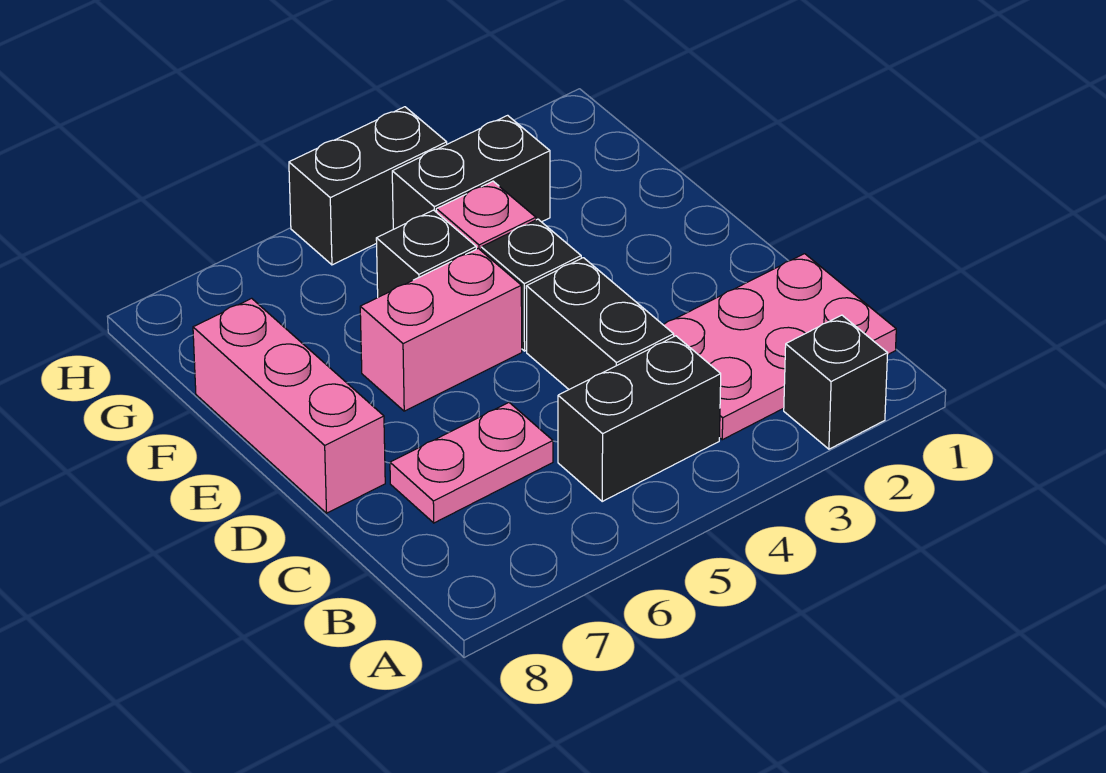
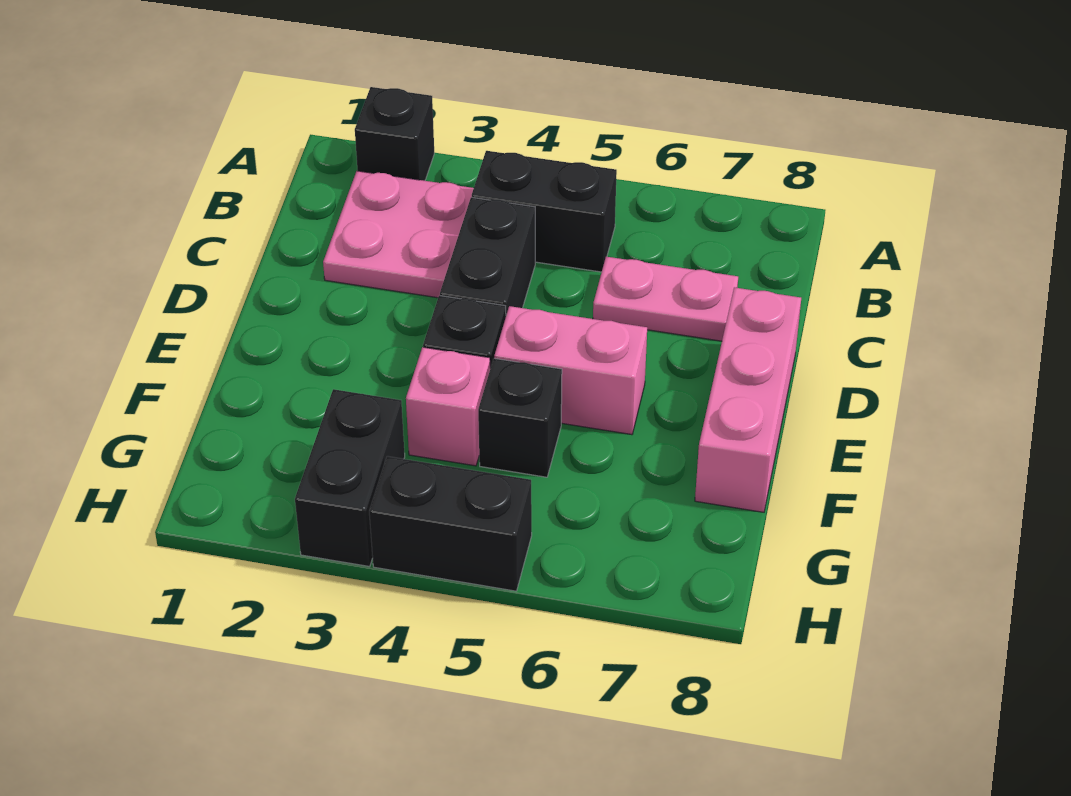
pink plate B1:C3 level 1 -> pink plate B2:C3 level 1
black brick G3:G4 level 1 -> black brick G3:H3 level 1

